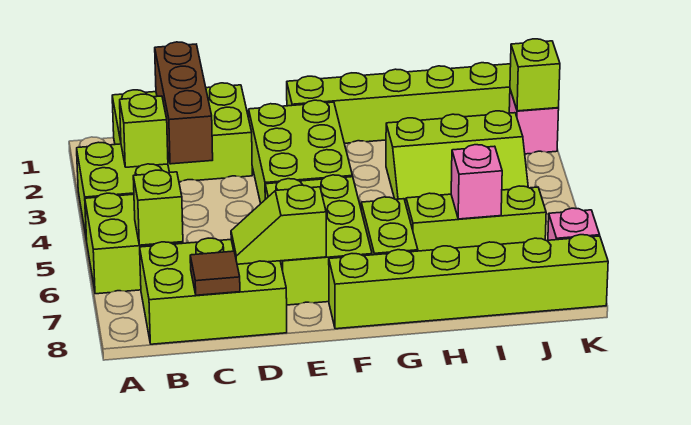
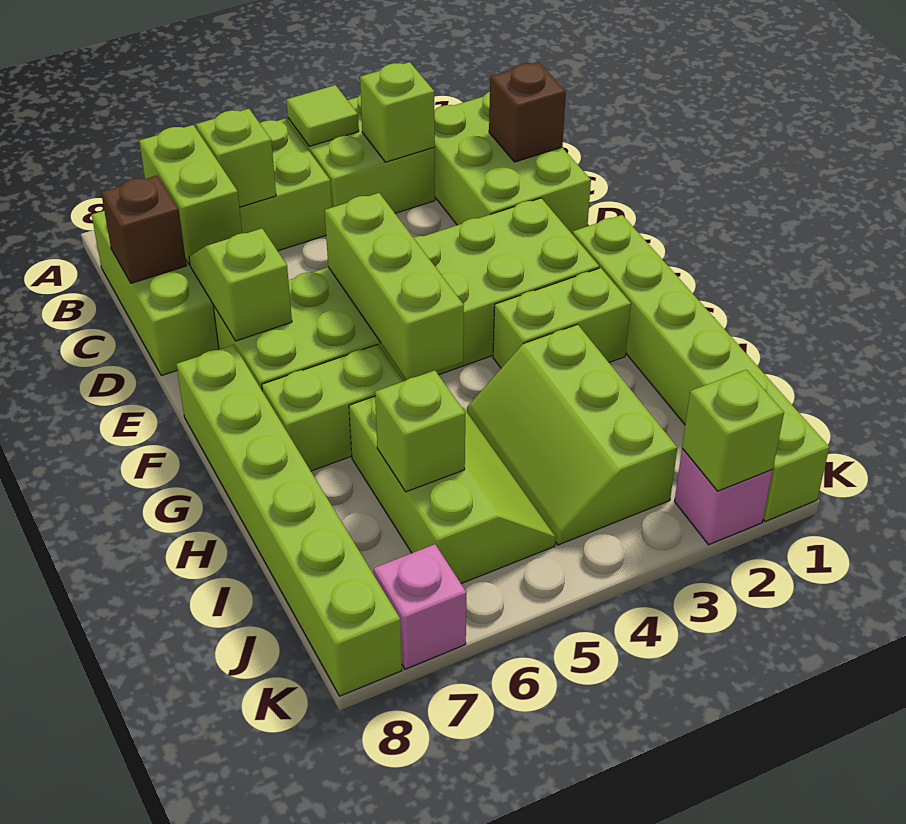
none -> lime tile A4 level 2
none -> lime brick B7:C7 level 2
brown brick C1:C3 level 2 -> brown brick C1 level 2
brown tile C8 level 2 -> brown brick C8 level 2
none -> lime brick E5:G5 level 2
none -> lime brick G2:G3 level 1
pink brick I6 level 2 -> lime brick I6 level 2

